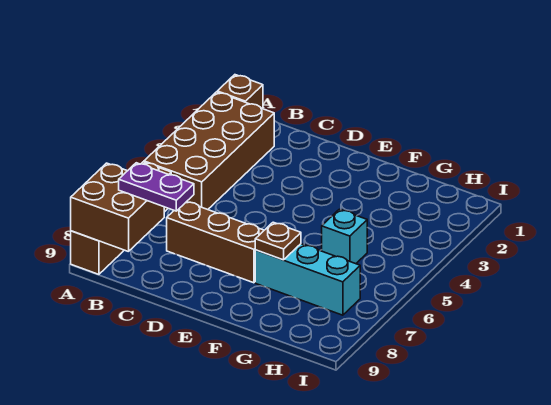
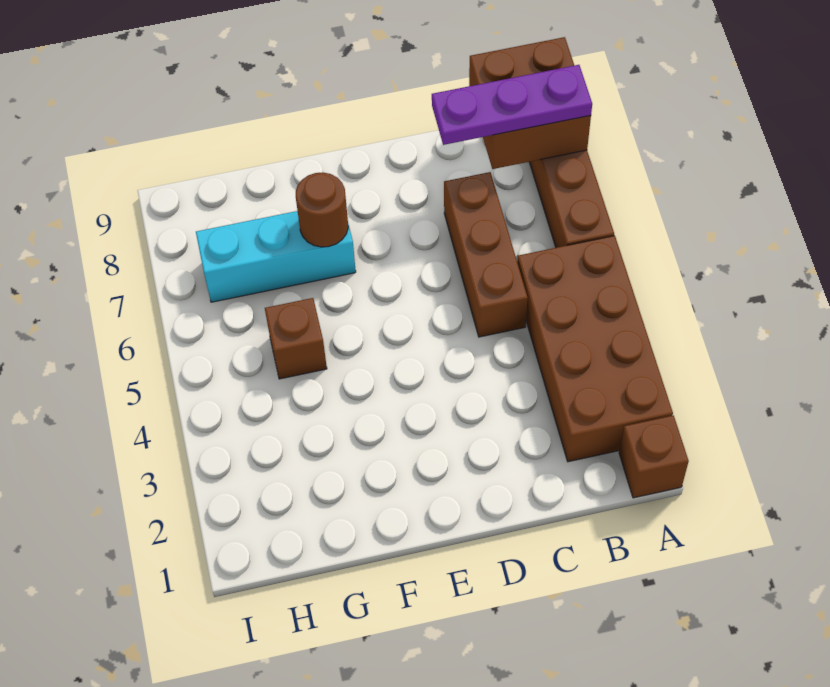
purple plate B8:C8 level 3 -> purple plate A8:C8 level 3
brown brick C7:E7 level 1 -> brown brick C5:C7 level 1
brown plate F7 level 2 -> brown round brick F7 level 2
cyan brick G5 level 1 -> brown brick G5 level 1

